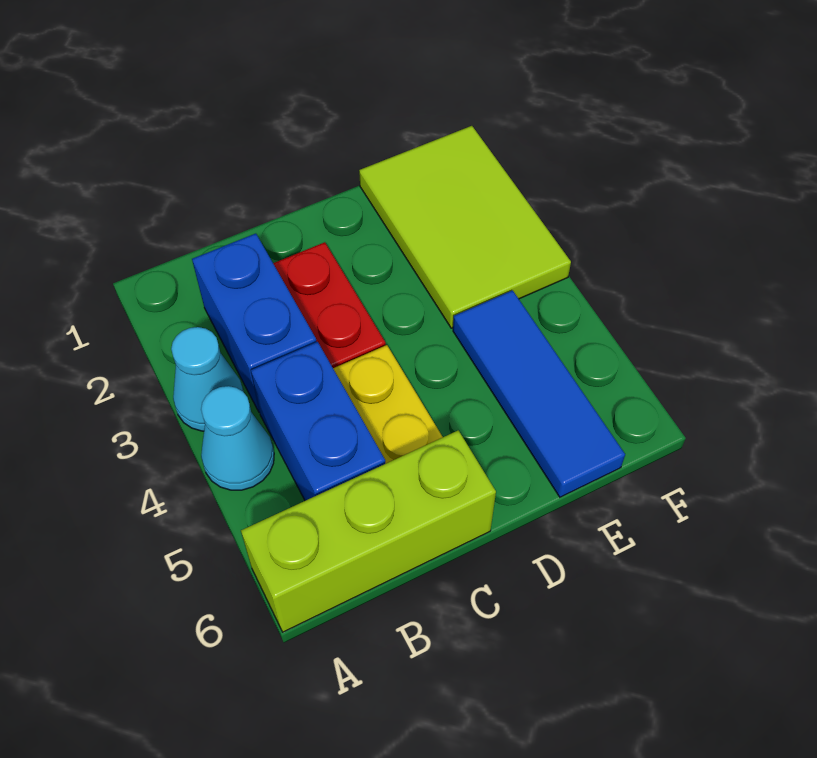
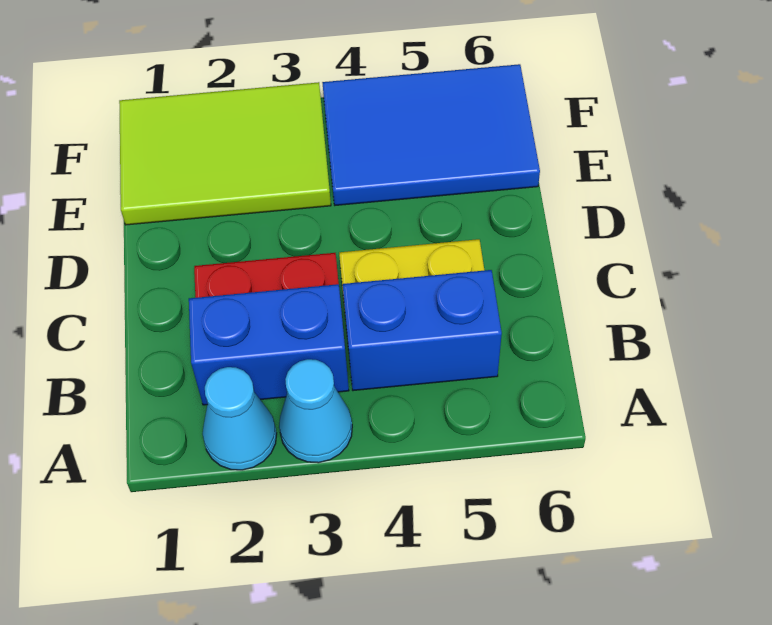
cyan cone A4 level 1 -> cyan cone A2 level 1
lime brick A6:C6 level 1 -> none
blue tile E4:E6 level 1 -> blue tile E4:F6 level 1

